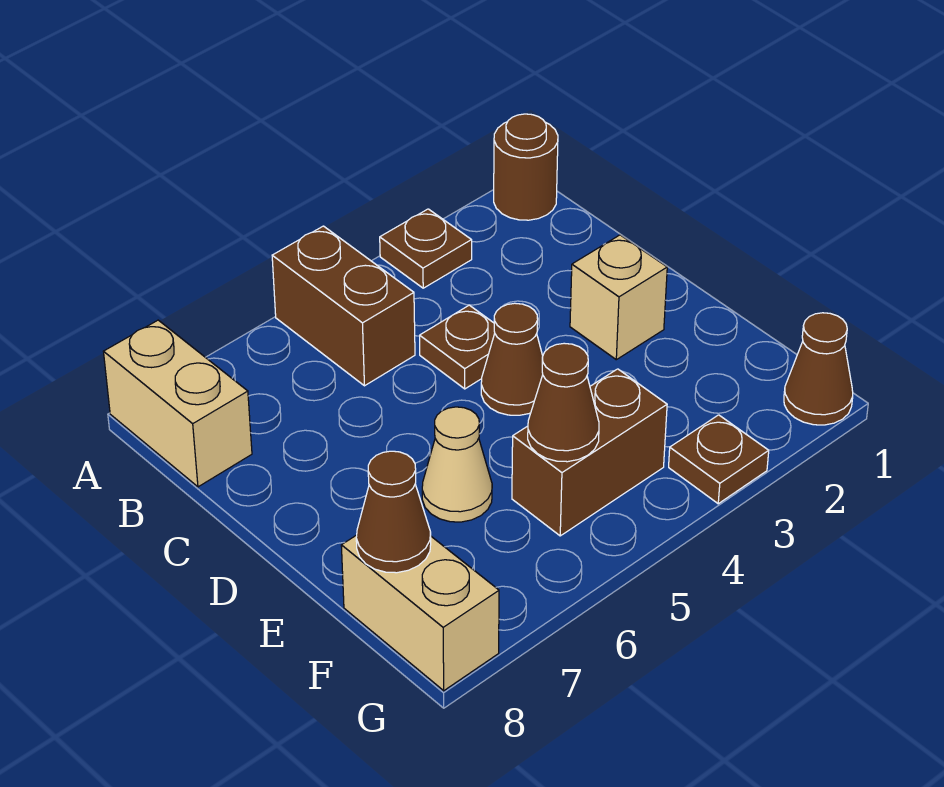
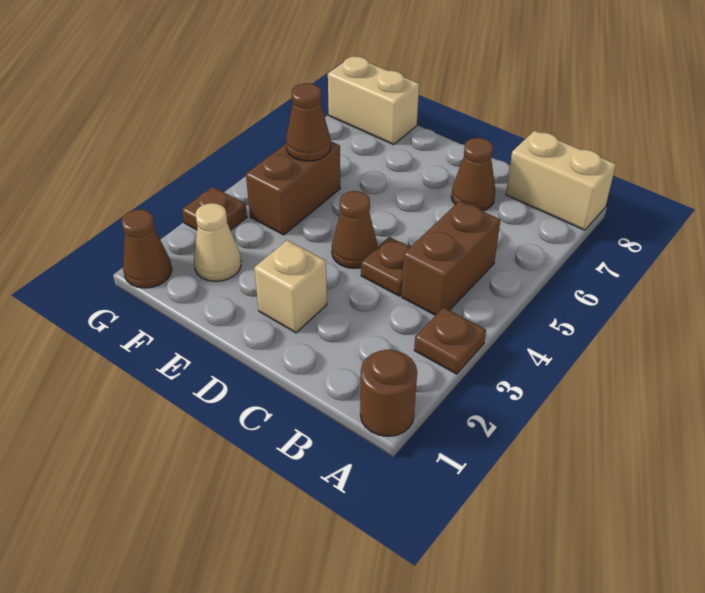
brown brick A5:B5 level 1 -> brown brick B4:B5 level 1
tan cone E6 level 1 -> tan cone F2 level 1
brown cone F8 level 2 -> brown cone C7 level 1

